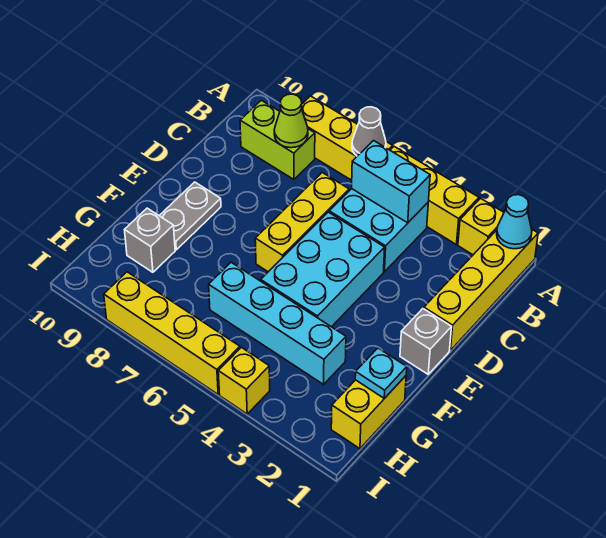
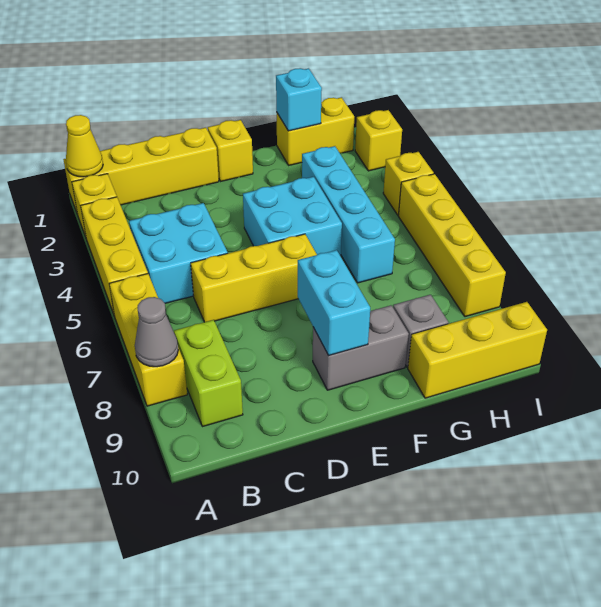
cyan cone A1 level 2 -> yellow cone A1 level 2
grey cone A6 level 2 -> grey cone A8 level 2
cyan brick B4:B5 level 2 -> cyan brick E8:E9 level 2
lime cone B8 level 2 -> none
cyan brick D4:F5 level 1 -> cyan brick E4:F5 level 1
grey brick E1 level 1 -> yellow brick E1 level 1
grey plate E9:F9 level 1 -> grey brick E9:F9 level 1
cyan plate G1 level 2 -> cyan brick G1 level 2
none -> yellow brick G10:I10 level 1
none -> yellow brick I2 level 1

